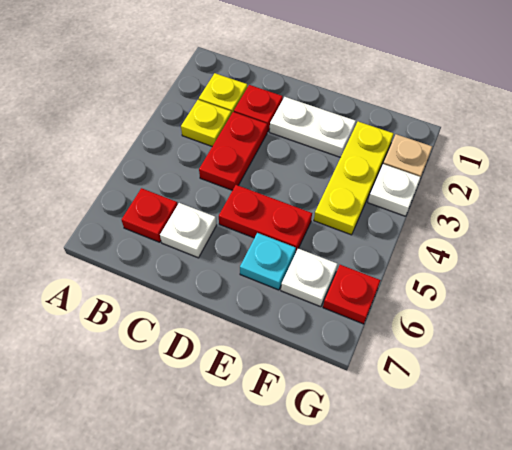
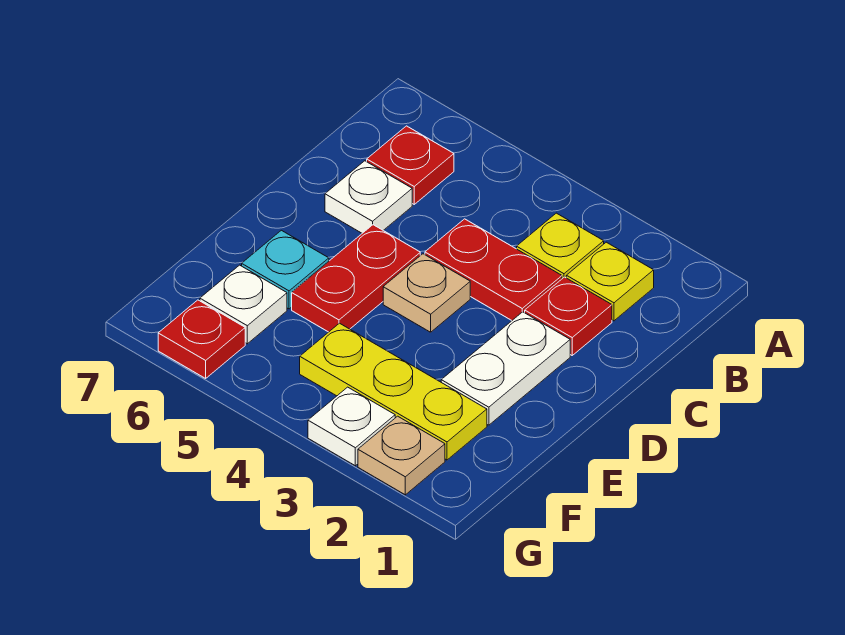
none -> tan plate D4 level 1

